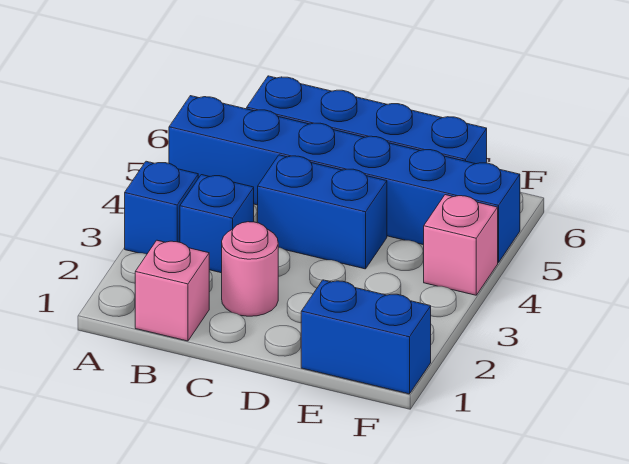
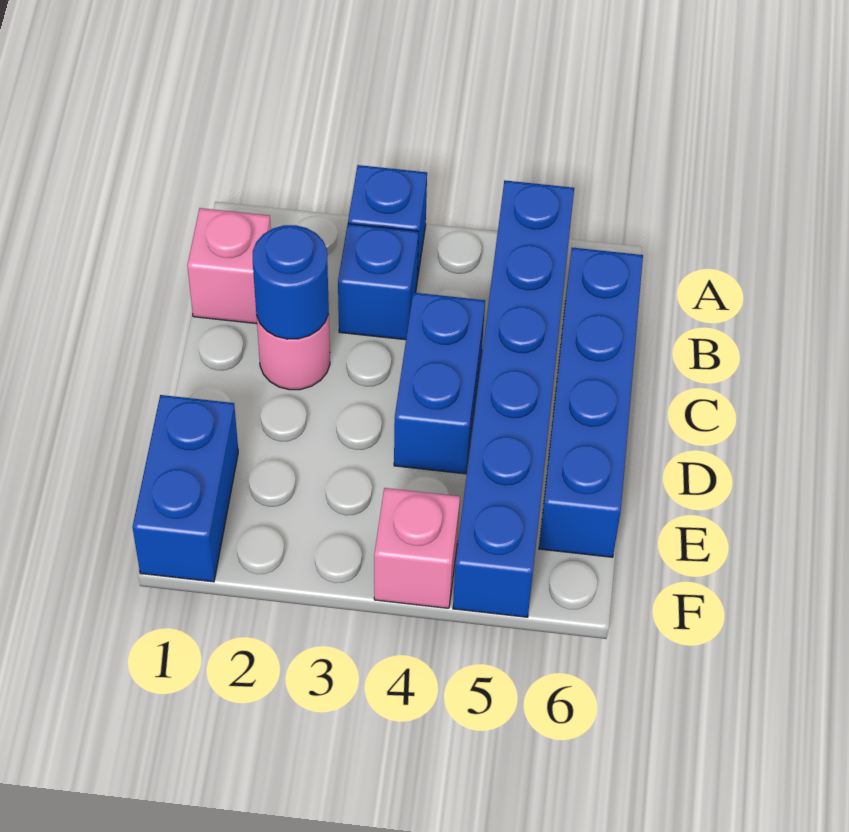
none -> blue round brick C2 level 2

